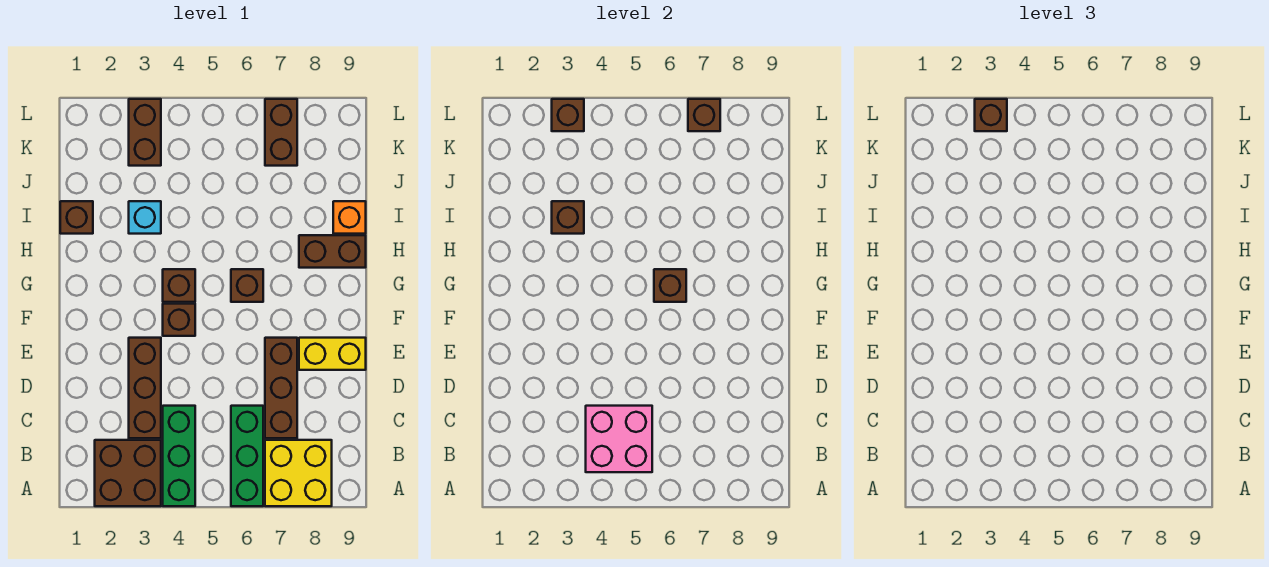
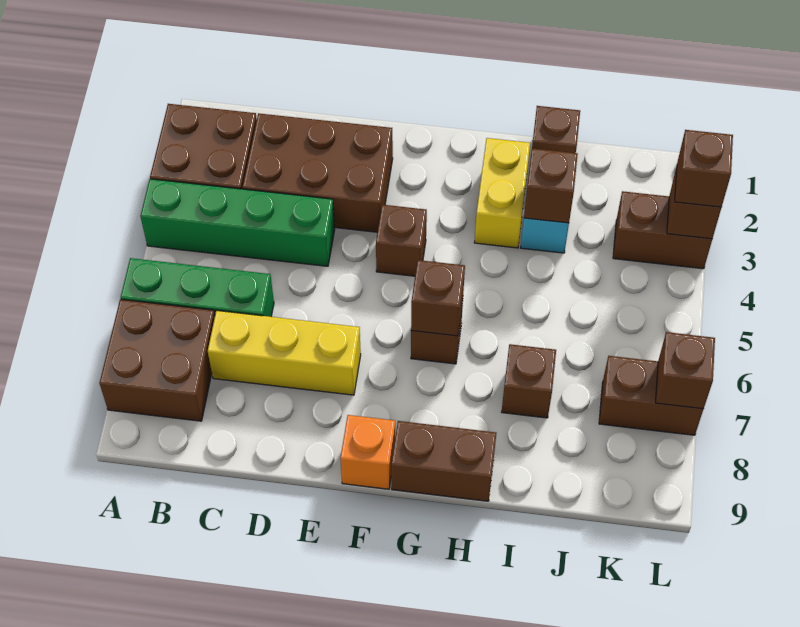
green brick A4:C4 level 1 -> green brick A4:D4 level 1
yellow brick A7:B8 level 1 -> brown brick A7:B8 level 1
pink brick B4:C5 level 2 -> none
brown brick C3:E3 level 1 -> brown brick C2:E3 level 1
brown brick C7:E7 level 1 -> yellow brick C7:E7 level 1
yellow brick E8:E9 level 1 -> yellow brick H2:H3 level 1
brown brick G4 level 1 -> brown brick I7 level 1
brown brick H8:H9 level 1 -> brown brick G9:H9 level 1
orange brick I9 level 1 -> orange brick F9 level 1

